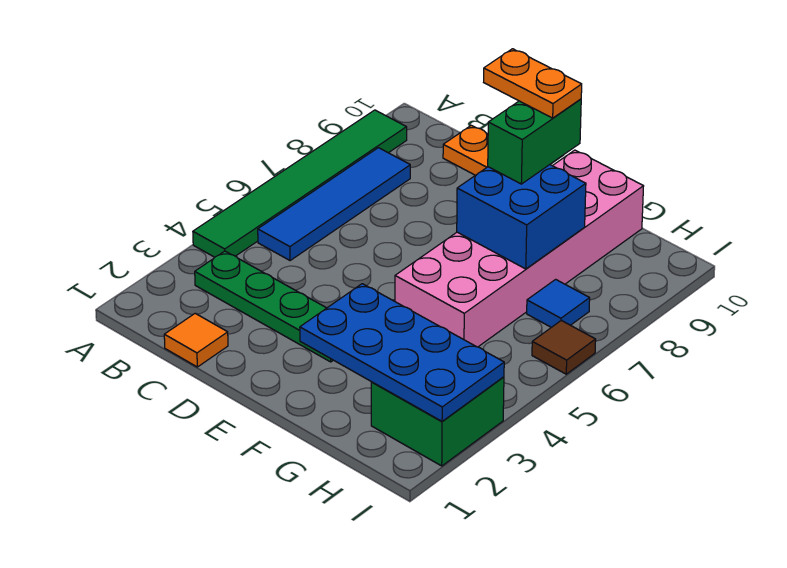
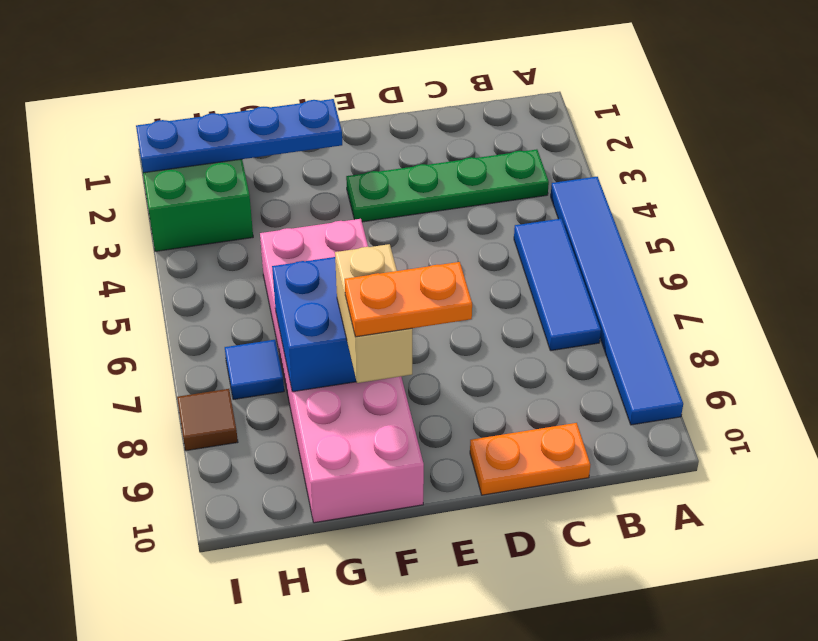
green tile A4:A9 level 1 -> blue tile A4:A9 level 1
blue tile B5:B8 level 1 -> blue tile B5:B7 level 1
orange tile C1 level 1 -> none
blue plate F2:I3 level 2 -> blue plate F2:I2 level 2
green brick F8:F9 level 3 -> tan brick F8:F9 level 3
brown tile I6 level 1 -> brown tile I8 level 1

